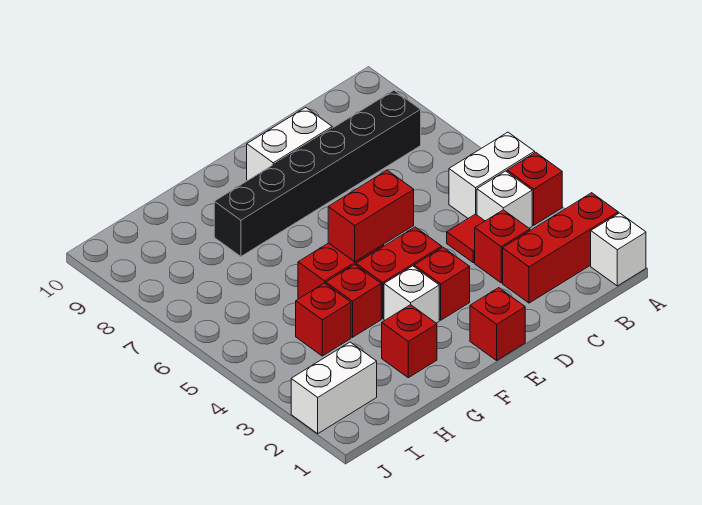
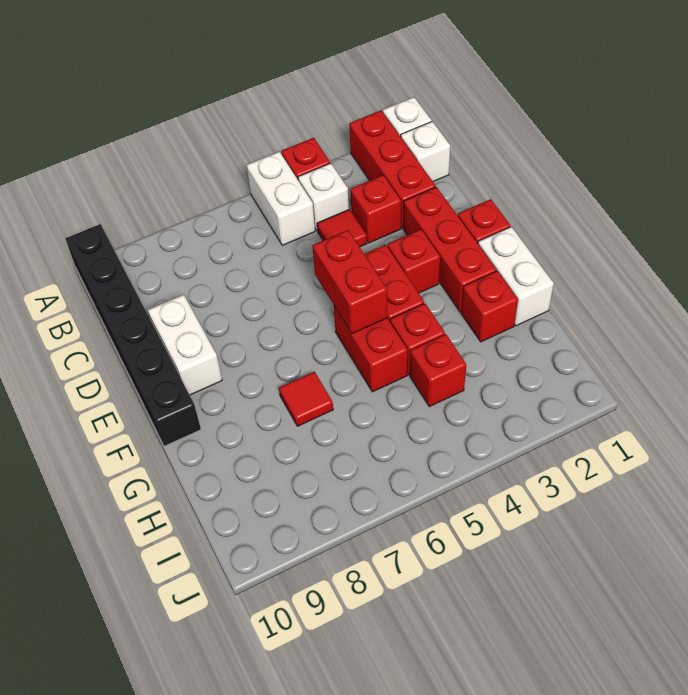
black brick B8:G8 level 1 -> black brick A10:F10 level 1
none -> red brick D2:F2 level 1
white brick F3 level 1 -> white brick B1 level 1
none -> red tile G7 level 1
white brick I2:J2 level 1 -> white brick F1:G1 level 1

